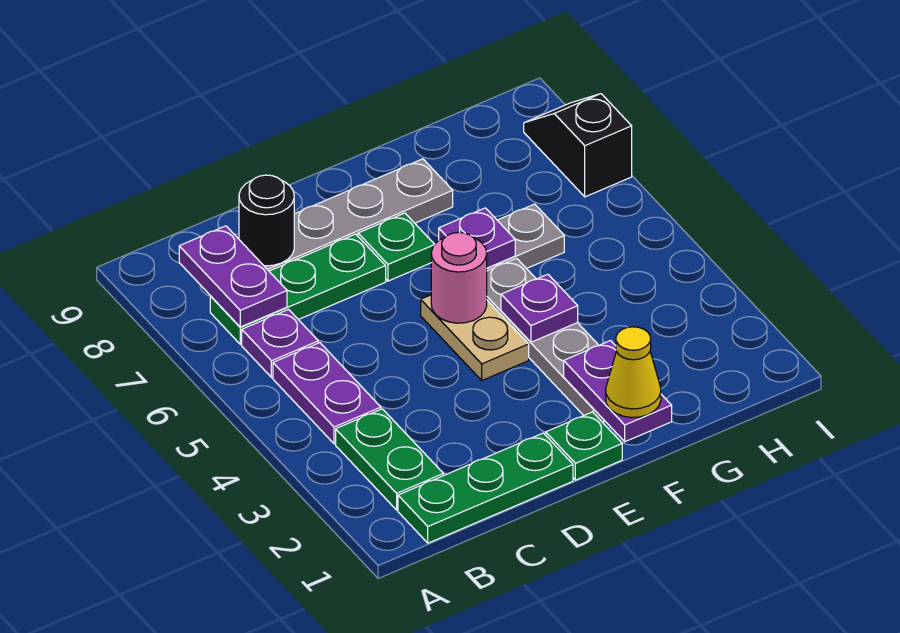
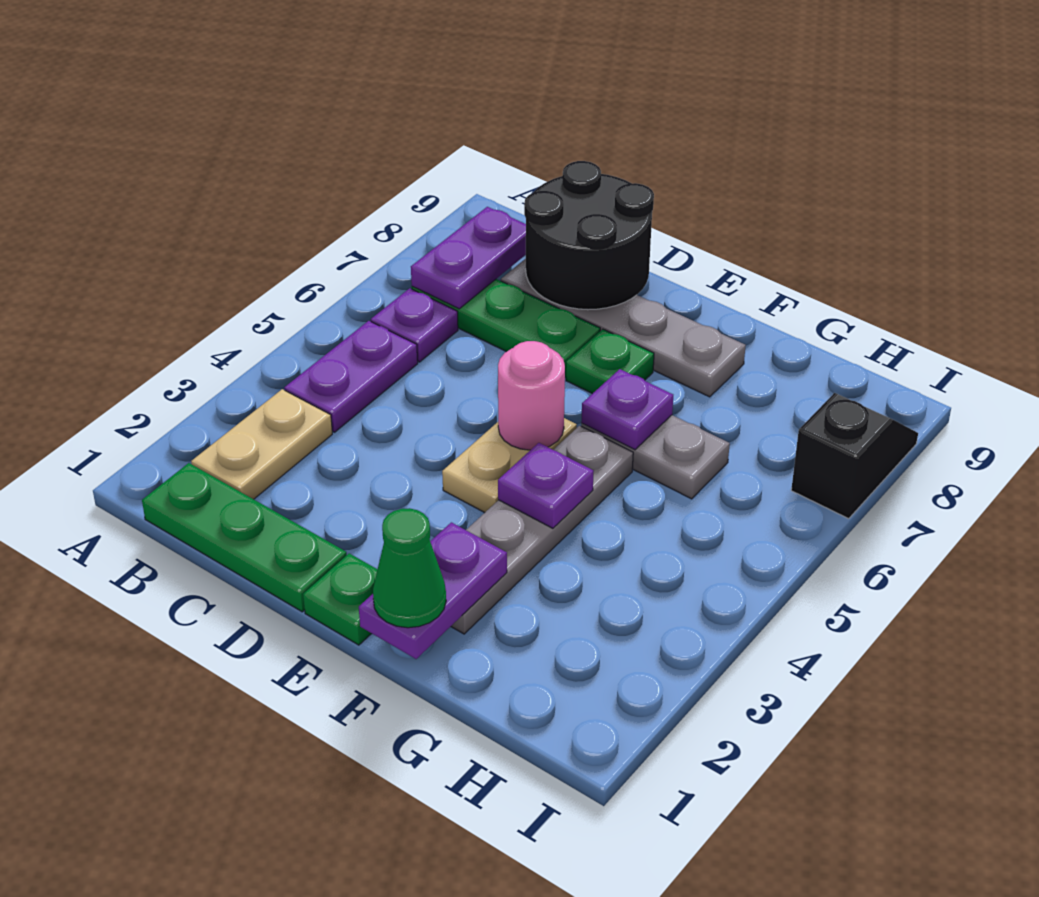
green plate B2:B3 level 1 -> tan plate B2:B3 level 1
black round brick C8 level 2 -> black round brick C8:D9 level 2
yellow cone F1 level 3 -> green cone F1 level 3

